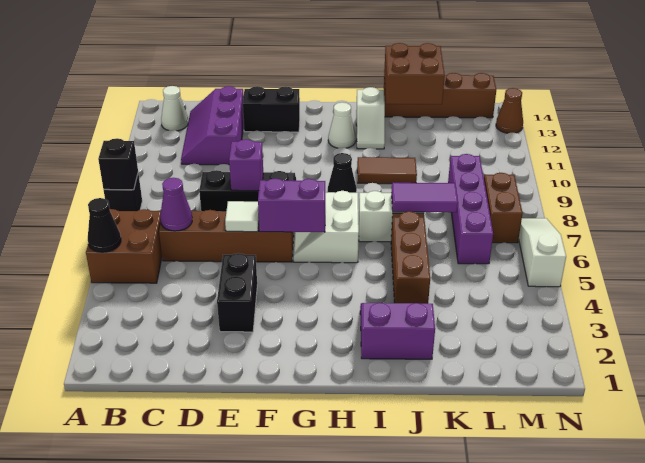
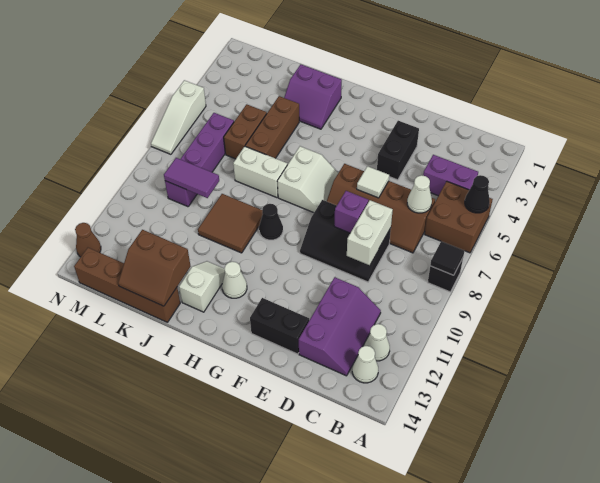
black brick A8 level 2 -> black tile A8 level 2
none -> white cone B12 level 1
purple cone C6 level 2 -> white cone C6 level 2
none -> white brick D8:D9 level 2
purple brick F6:G6 level 2 -> purple brick B4:C4 level 1
brown tile I10:J10 level 1 -> brown tile I9:J10 level 1
purple tile J7:K7 level 2 -> purple tile K9:L9 level 2
brown brick J13:K14 level 2 -> brown slope J13:K14 level 2 top 13
brown brick M7:M8 level 1 -> brown brick K5:K6 level 1

